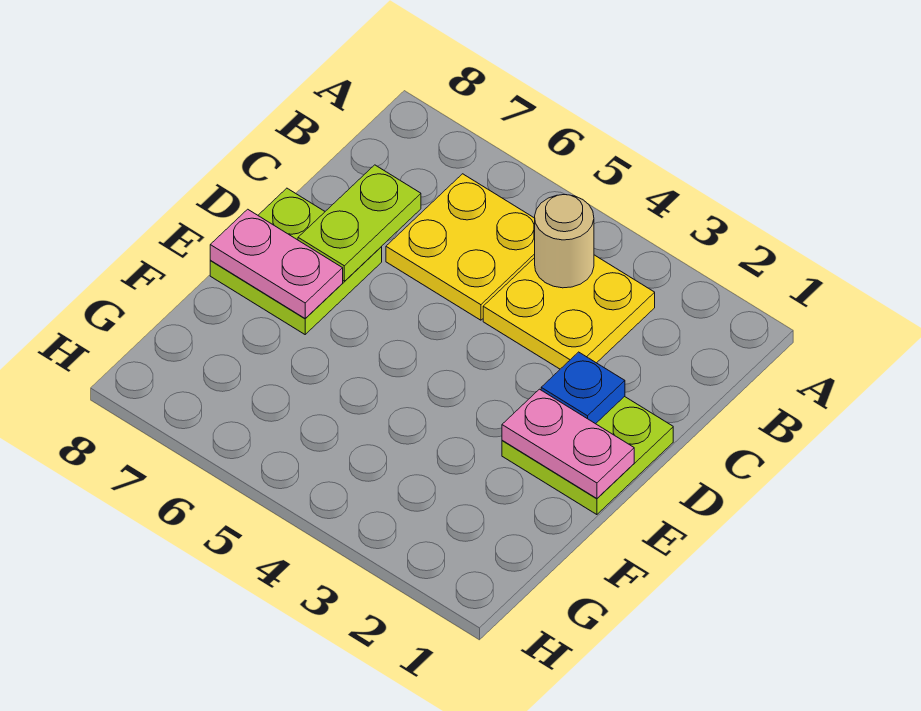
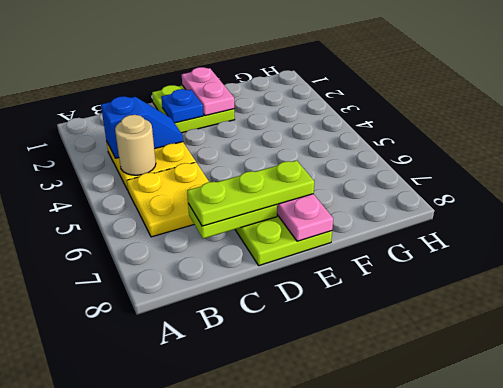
none -> blue slope B3:C3 level 2 top B
none -> lime plate C7:E7 level 3

